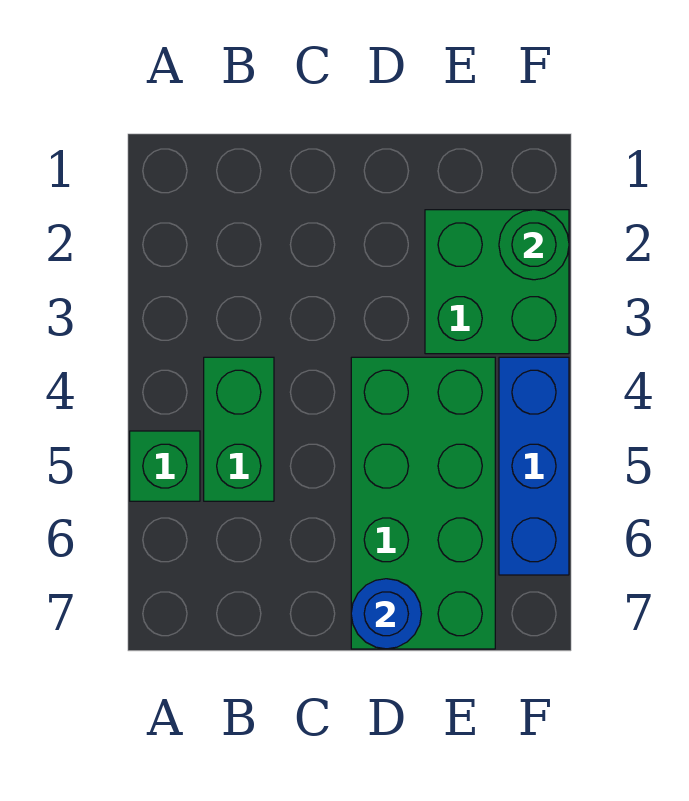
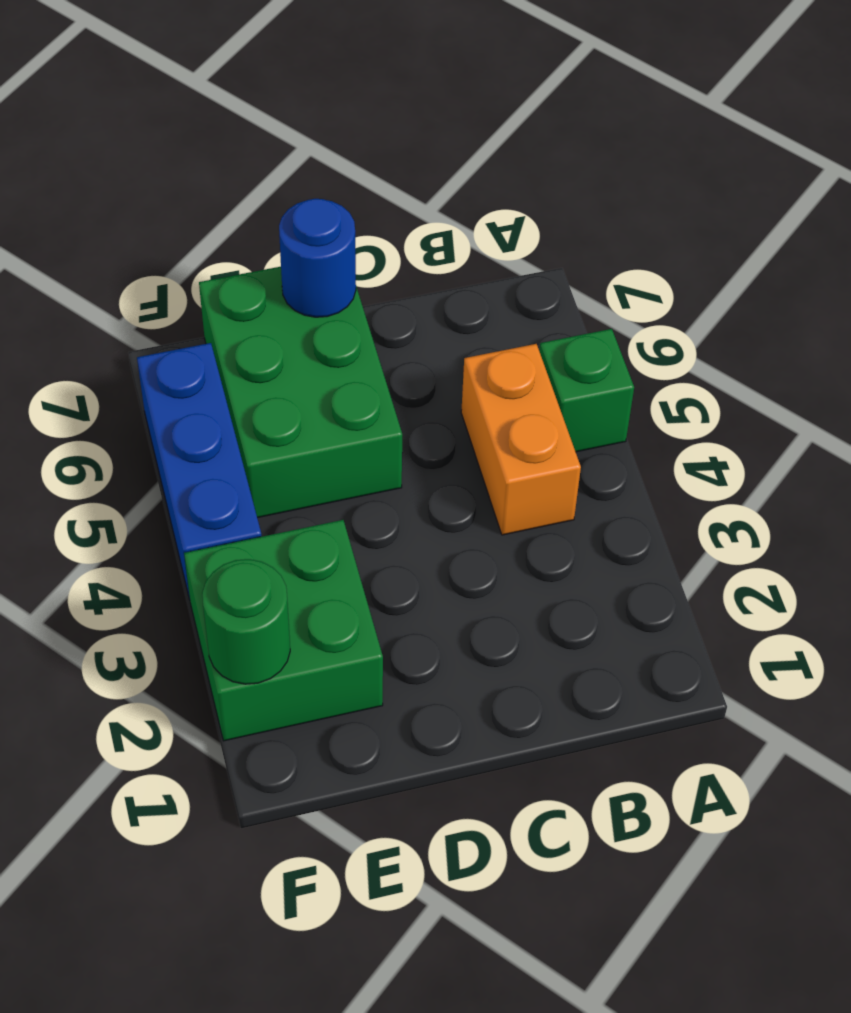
green brick B4:B5 level 1 -> orange brick B4:B5 level 1
green brick D4:E7 level 1 -> green brick D5:E7 level 1

